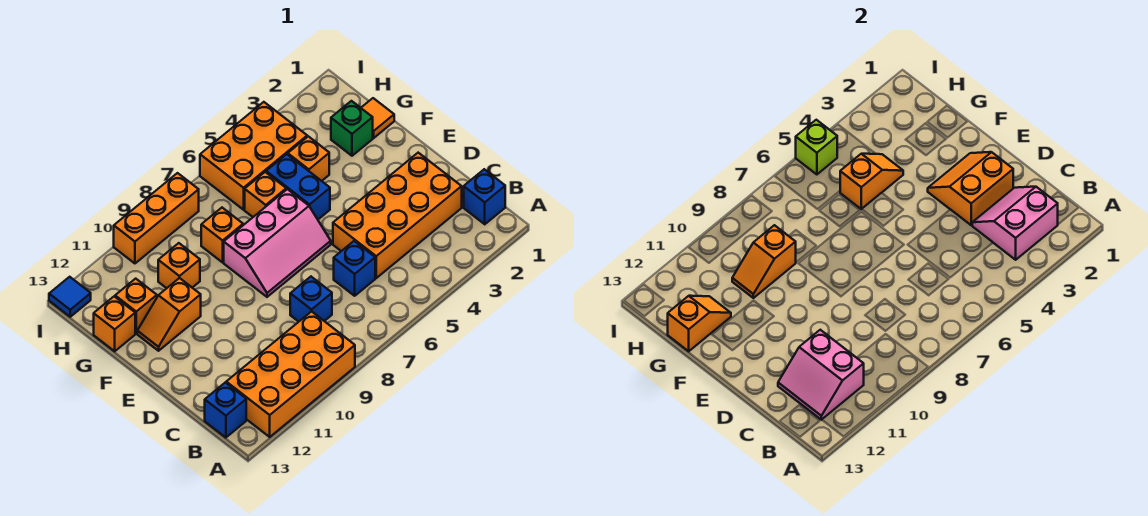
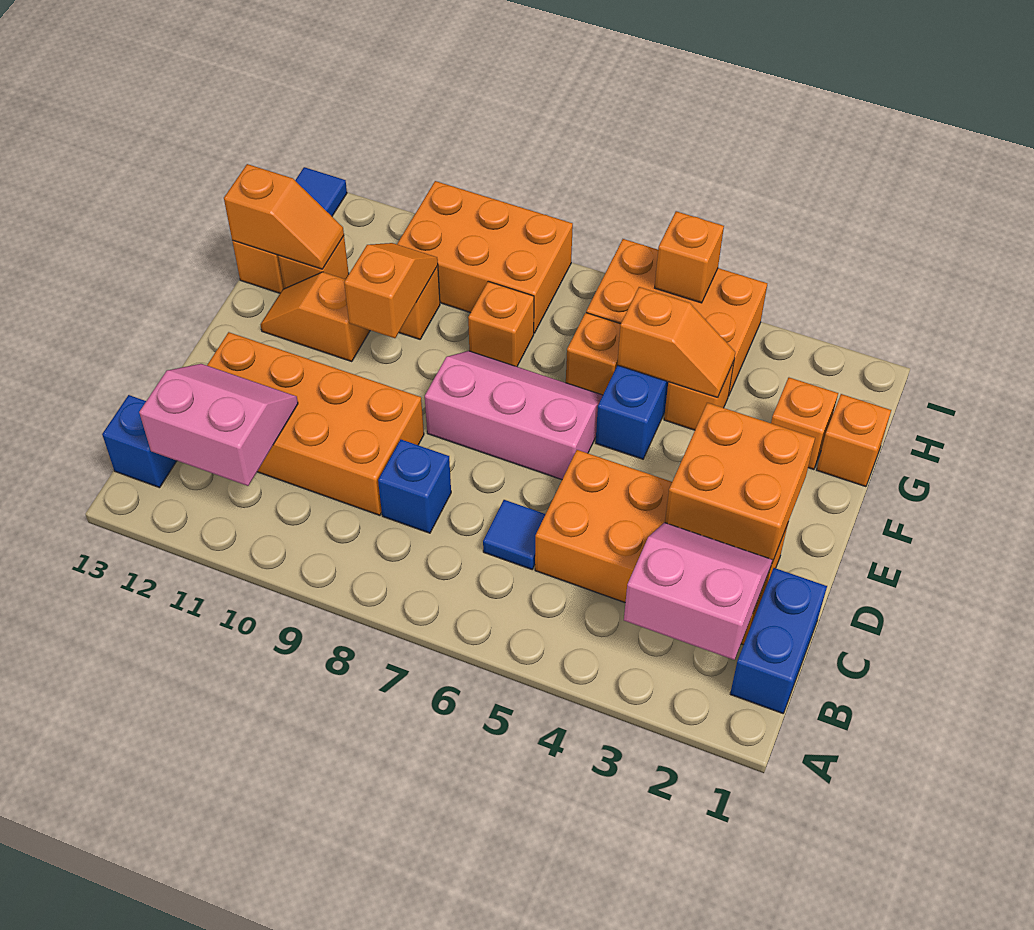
orange brick A9:B12 level 1 -> orange brick C9:D12 level 1
blue brick B1 level 1 -> blue brick B1:C1 level 1
pink slope B11:C12 level 2 top 11 -> pink slope B11:C12 level 2 top B
blue brick C6 level 1 -> blue tile C6 level 1
orange slope D2:E3 level 2 top D -> orange brick D2:E3 level 2
pink slope E6:F8 level 1 top F -> pink slope E6:F8 level 1 top E
orange tile G1 level 1 -> orange brick G1 level 1
green brick G2 level 1 -> orange brick G2 level 1
orange slope G9:G10 level 2 top 9 -> orange slope F10:G10 level 2 top F
lime brick I5 level 2 -> orange brick I5 level 2
orange brick I8:I10 level 1 -> orange brick H8:I10 level 1

